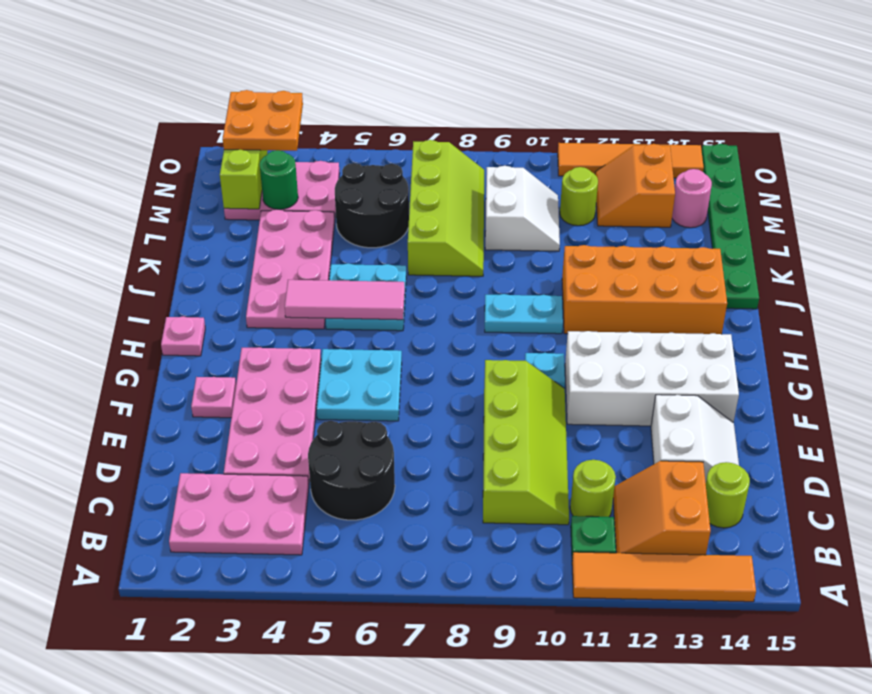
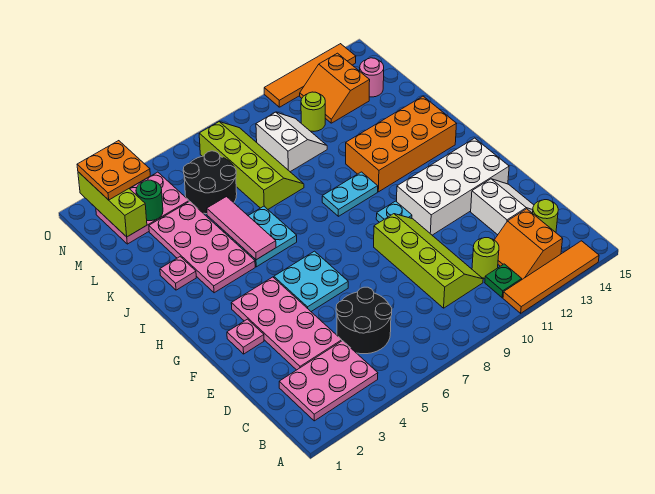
pink plate H1 level 1 -> pink plate J2 level 1
pink tile I4:I6 level 2 -> pink tile I5:K5 level 2
green plate J15:O15 level 1 -> none

